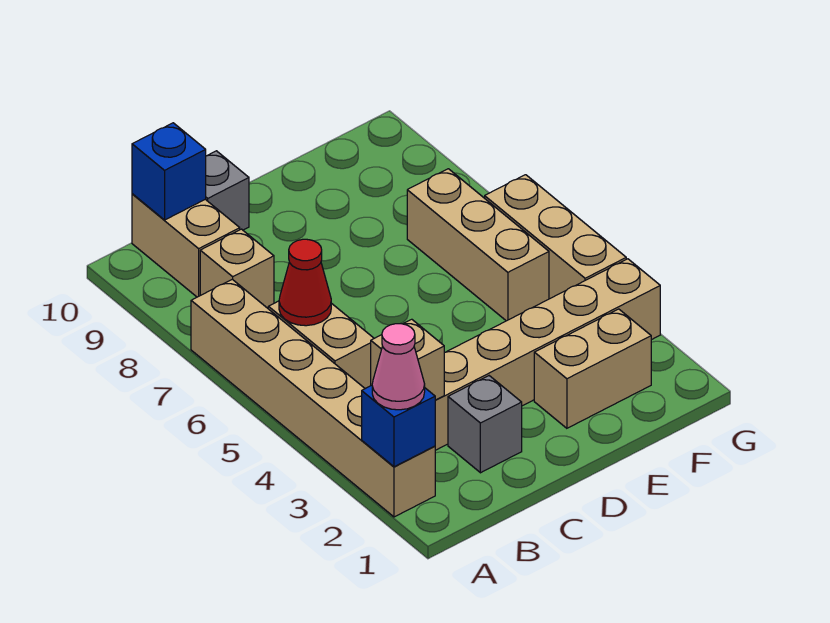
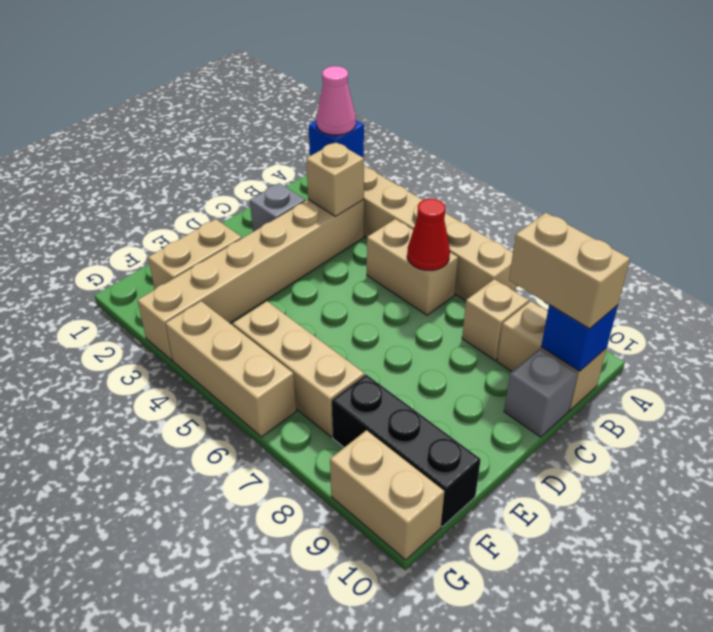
none -> tan brick B9:B10 level 3
none -> black brick F8:F10 level 1
none -> tan brick G9:G10 level 1

